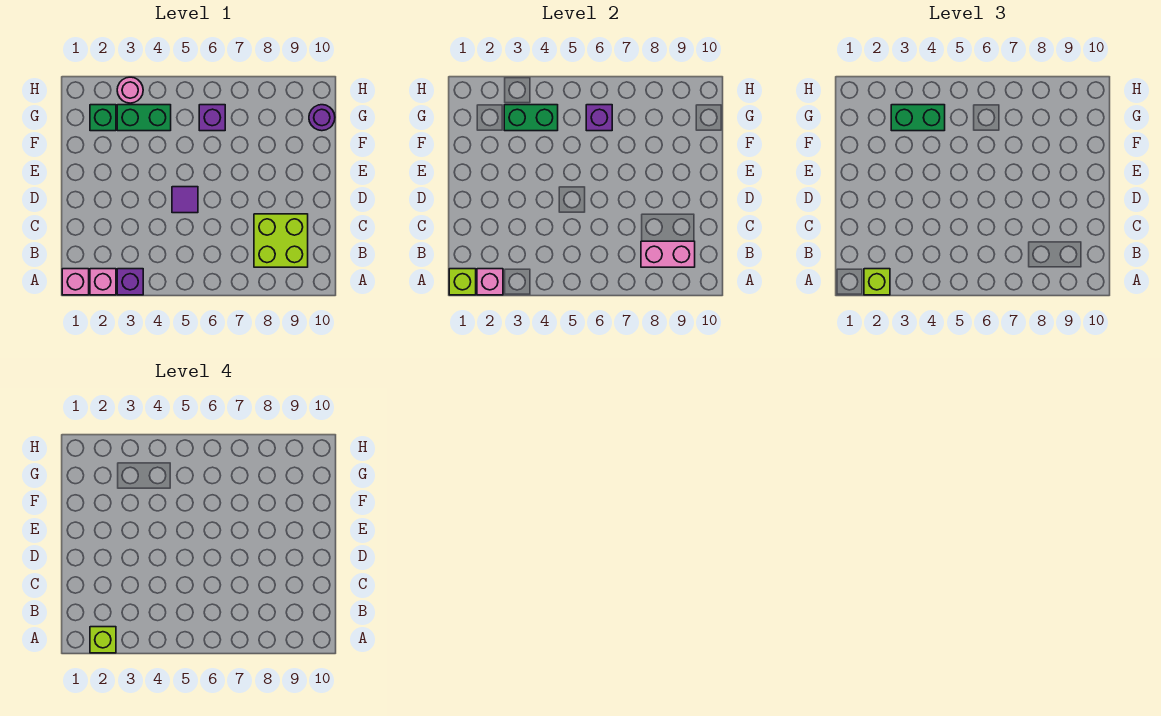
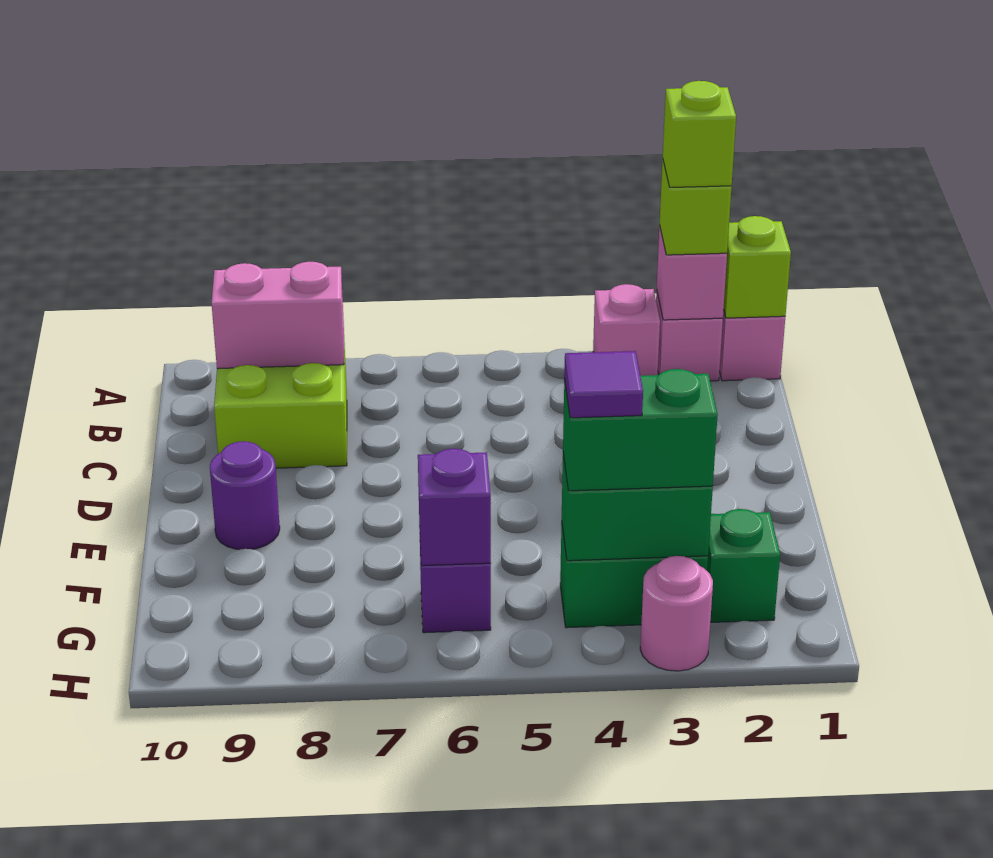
purple brick A3 level 1 -> pink brick A3 level 1
purple tile D5 level 1 -> purple tile G4 level 4
purple round brick G10 level 1 -> purple round brick E9 level 1

